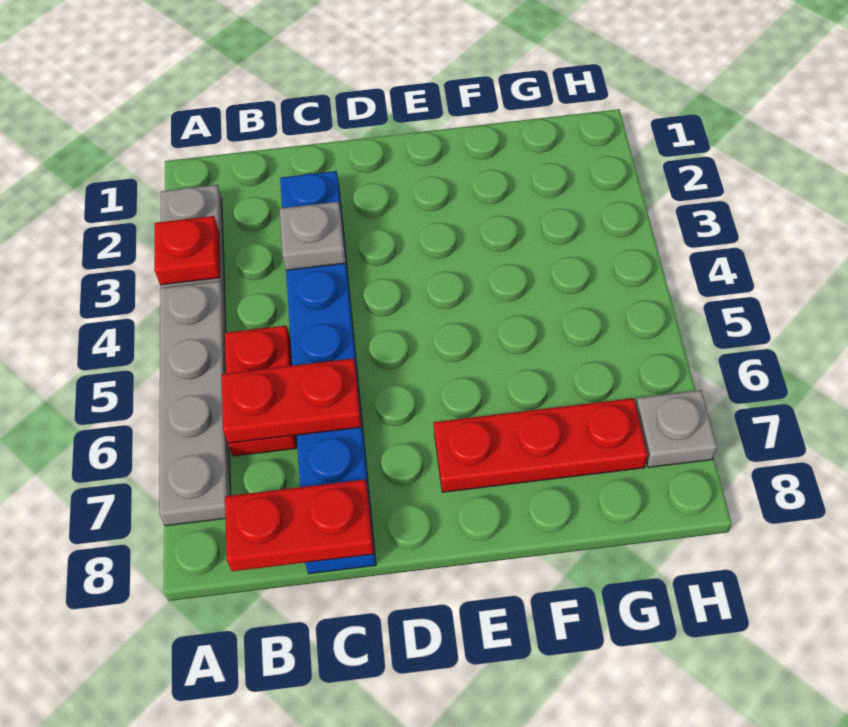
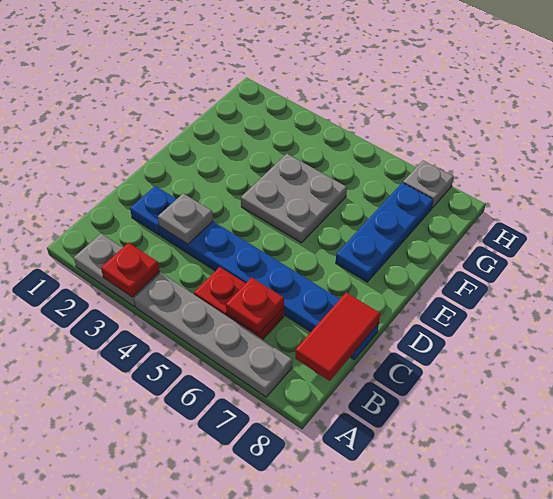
red plate B6:C6 level 2 -> red plate B6 level 2
red plate B8:C8 level 2 -> red tile B8:C8 level 2
none -> grey plate E4:F5 level 1
red plate E7:G7 level 1 -> blue plate E7:G7 level 1

